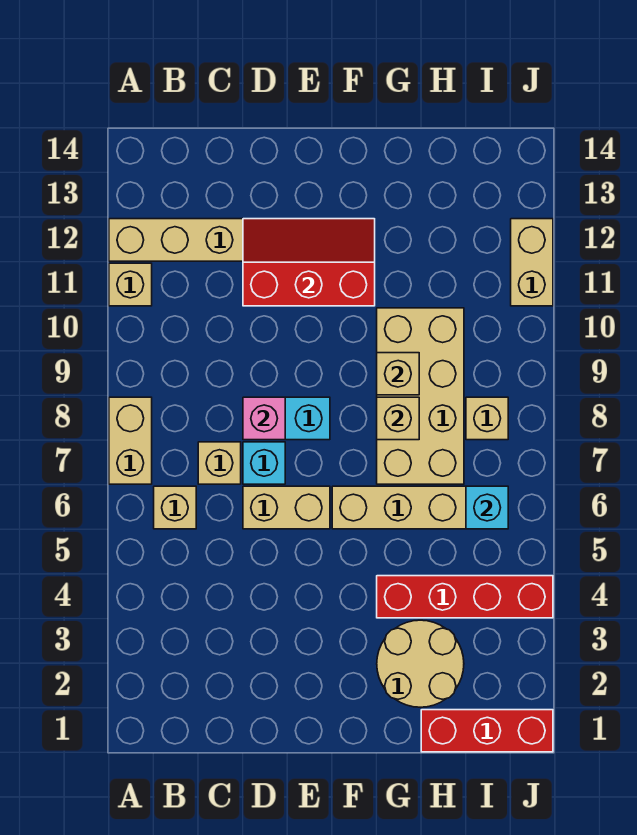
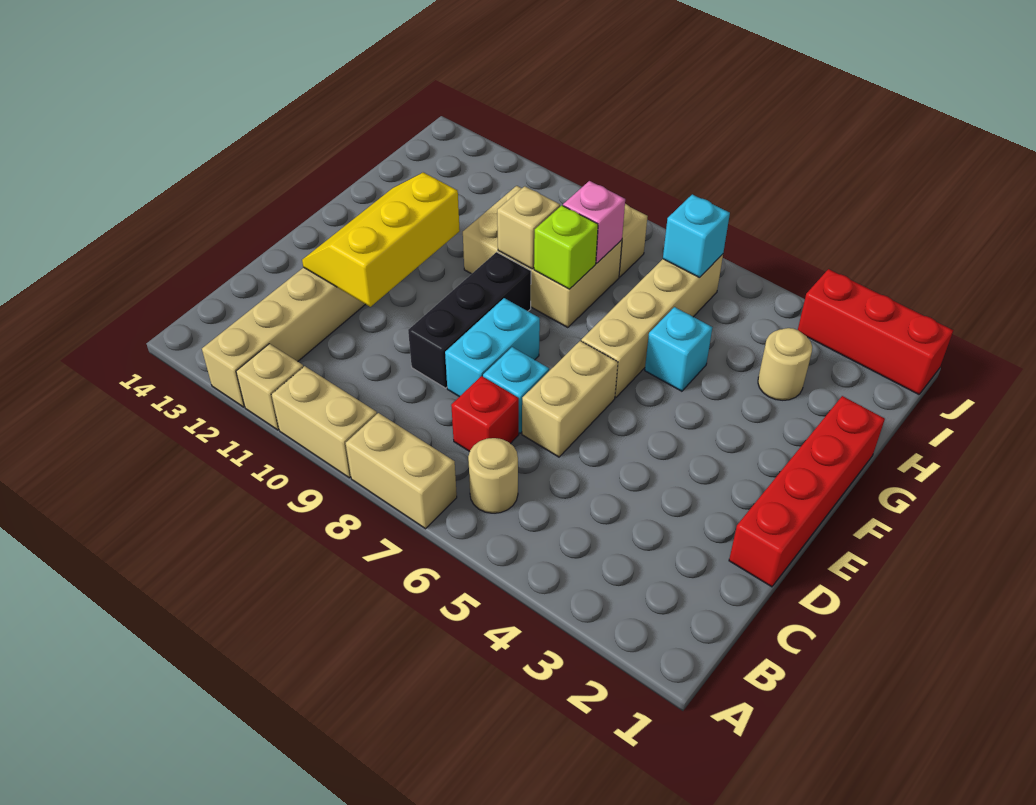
tan brick B6 level 1 -> tan round brick B6 level 1
tan brick C7 level 1 -> red brick C7 level 1
pink brick D8 level 2 -> pink brick H8 level 2
none -> black brick D9:F9 level 1
red slope D11:F12 level 2 top 11 -> yellow slope D11:F12 level 2 top 11
tan round brick G2:H3 level 1 -> tan round brick H3 level 1
red brick G4:J4 level 1 -> red brick D1:G1 level 1
none -> cyan brick G5 level 1
tan brick G7:H10 level 1 -> tan brick G8:H10 level 1
tan brick G8 level 2 -> lime brick G8 level 2
red brick H1:J1 level 1 -> red brick J1:J3 level 1
tan brick J11:J12 level 1 -> tan brick A9:A10 level 1

